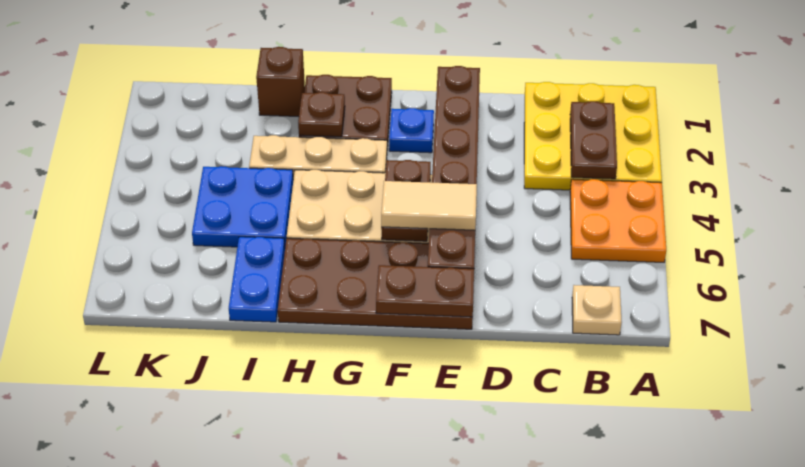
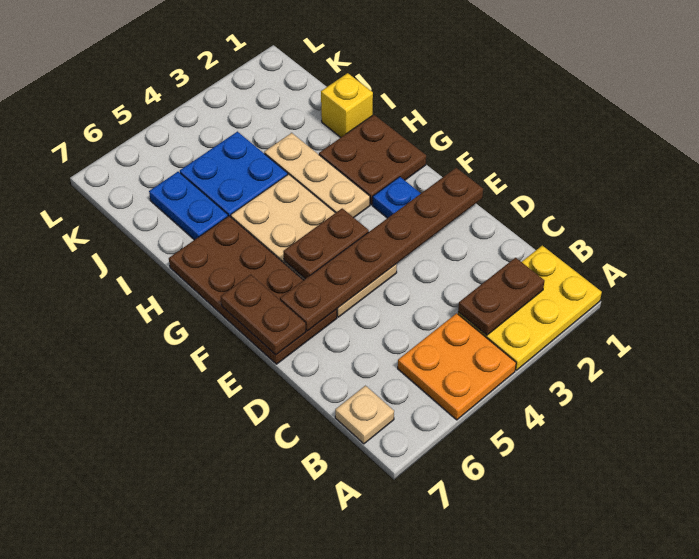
yellow plate A1:C3 level 1 -> yellow plate A1:B3 level 1
tan tile E5:F5 level 3 -> none
brown plate H2 level 2 -> none
brown brick I1 level 1 -> yellow brick I1 level 1
blue plate I6:I7 level 1 -> blue plate I6:J6 level 1

